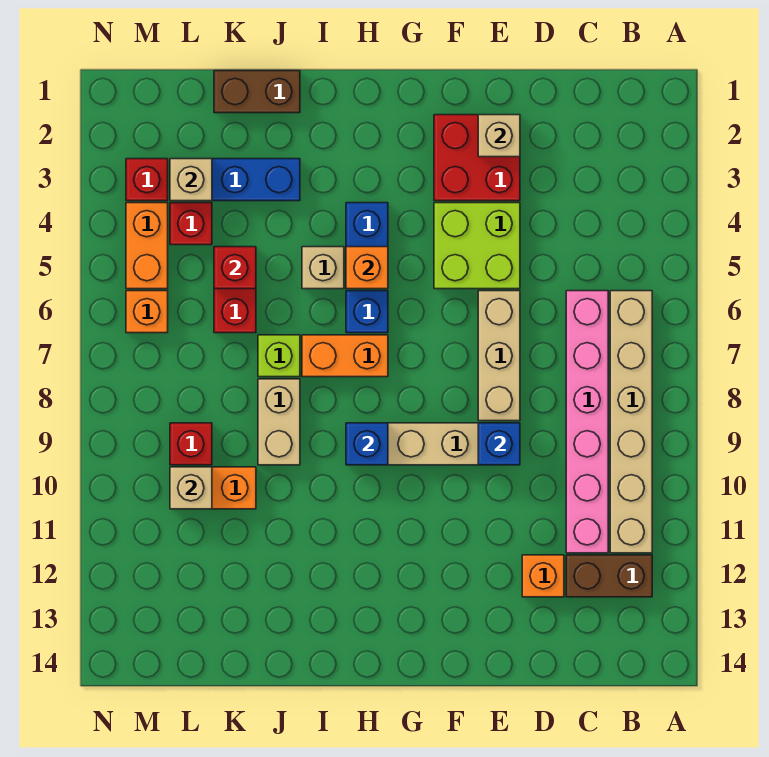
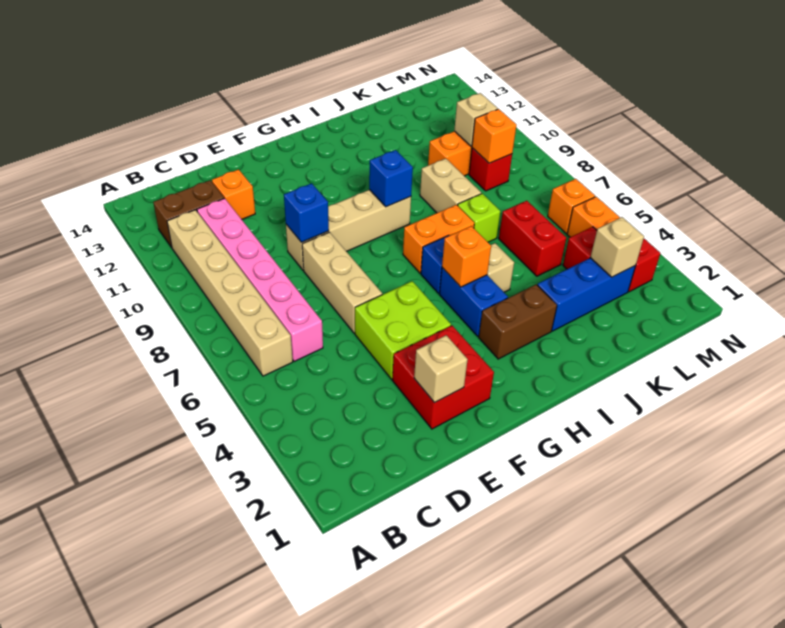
brown brick J1:K1 level 1 -> brown brick H3:I3 level 1
red brick K5 level 2 -> none
none -> orange brick L9 level 2

